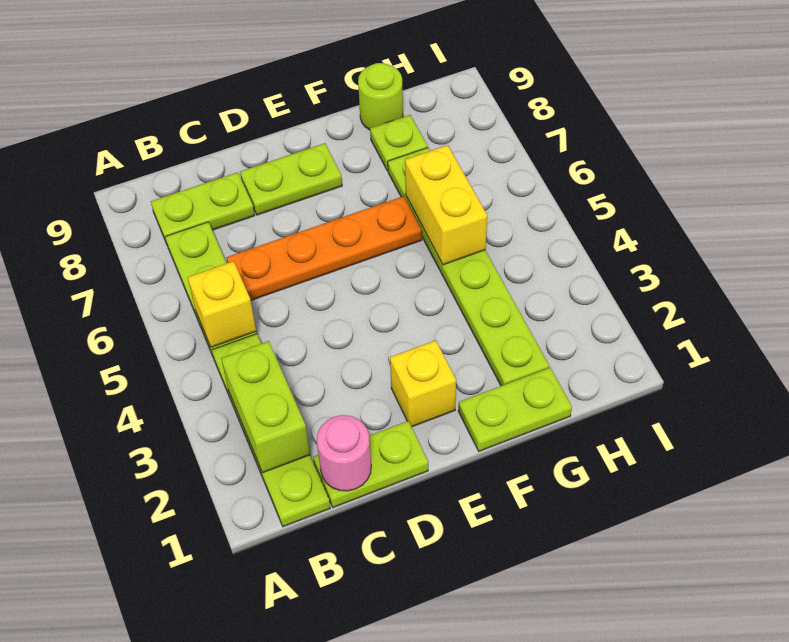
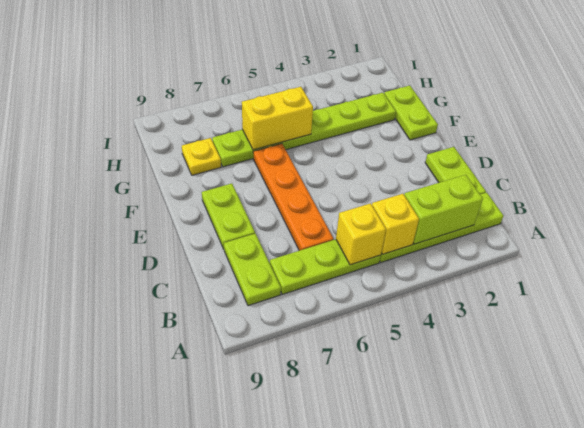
pink round brick C1 level 2 -> none
yellow brick E2 level 1 -> yellow brick B4 level 2
lime plate G8 level 1 -> yellow plate G8 level 1
lime round brick G9 level 1 -> none

